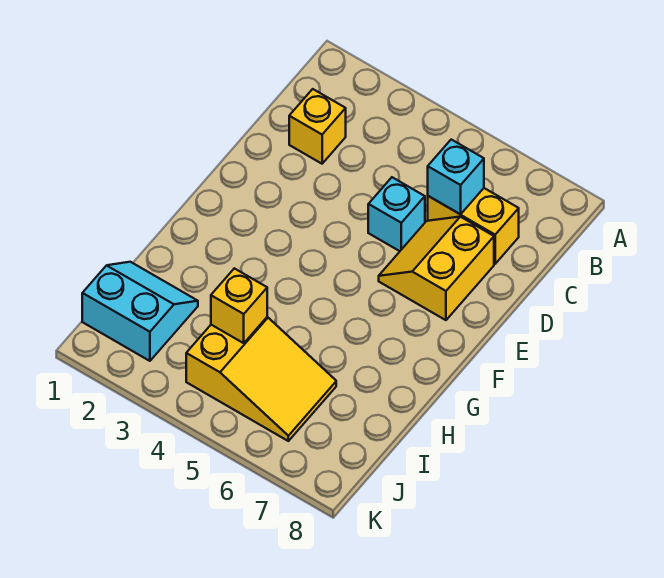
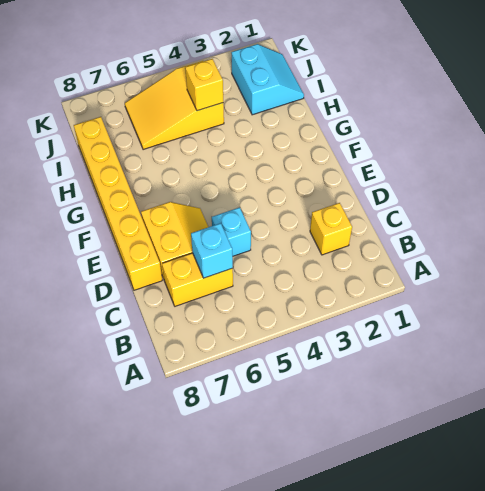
none -> yellow brick D8:I8 level 1
cyan slope I1:J2 level 1 top J -> cyan slope I1:J2 level 1 top 2

